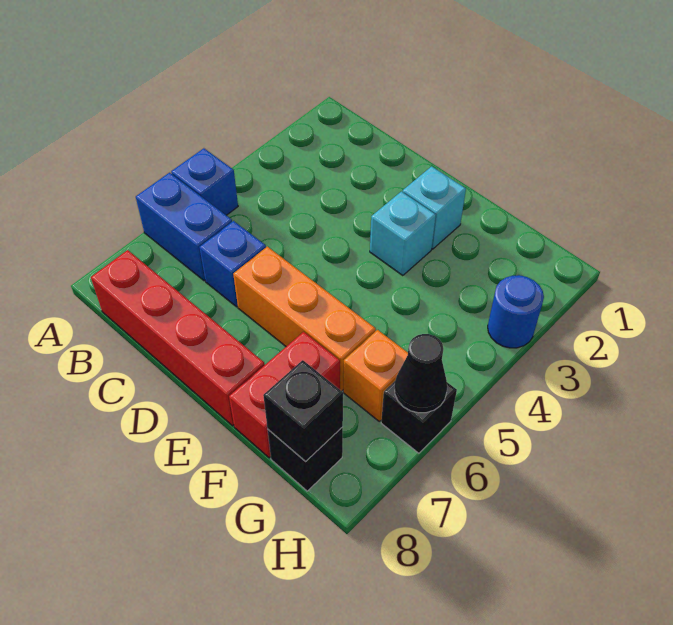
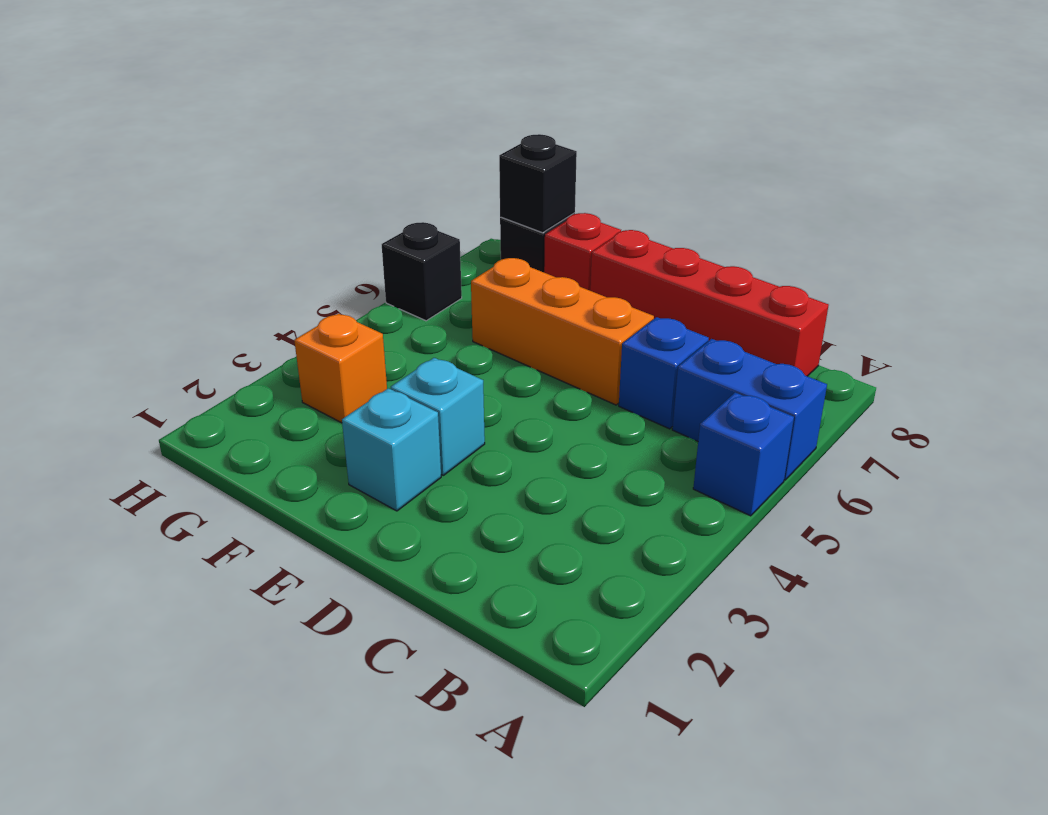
red brick F7:F8 level 1 -> red brick F8 level 1
orange brick G6 level 1 -> orange brick G3 level 1
blue round brick H3 level 1 -> none
black cone H6 level 2 -> none

